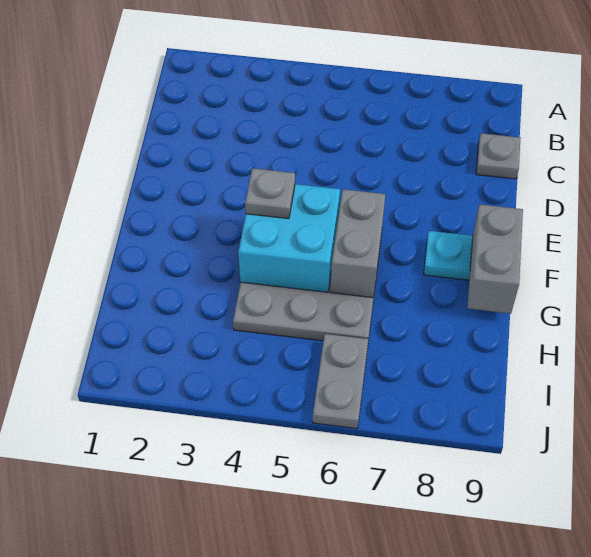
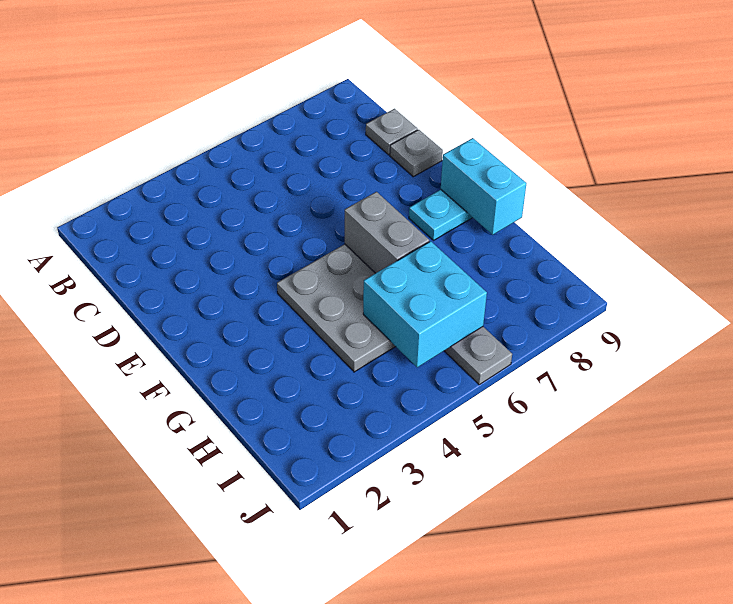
cyan brick F4:G5 level 2 -> cyan brick H5:I6 level 2
grey plate F4 level 3 -> grey plate D9 level 1
grey brick F9:G9 level 2 -> cyan brick F9:G9 level 2

